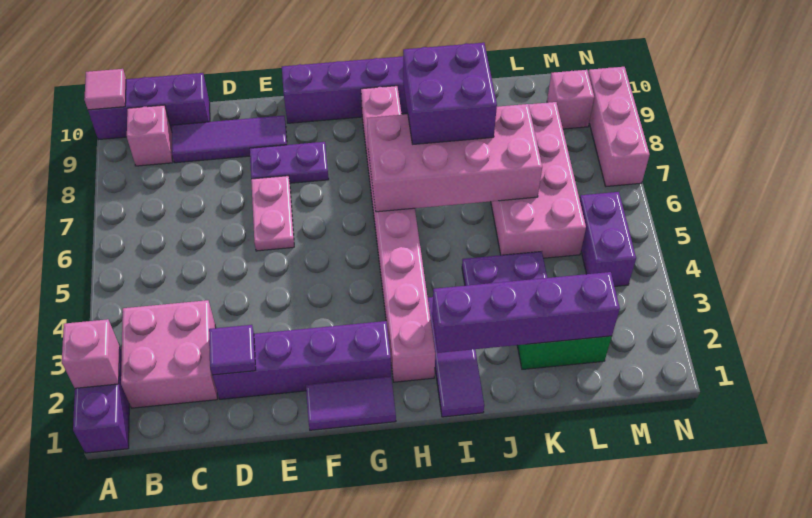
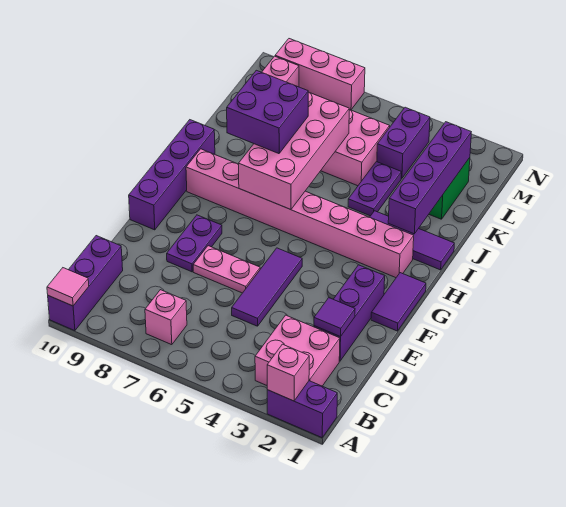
pink brick B9 level 1 -> pink brick B7 level 1
purple tile C9:E9 level 1 -> purple tile D5:F5 level 1
purple brick D2:G2 level 1 -> purple brick D2:F2 level 1
purple brick M4:M5 level 1 -> purple brick L4:M4 level 1

